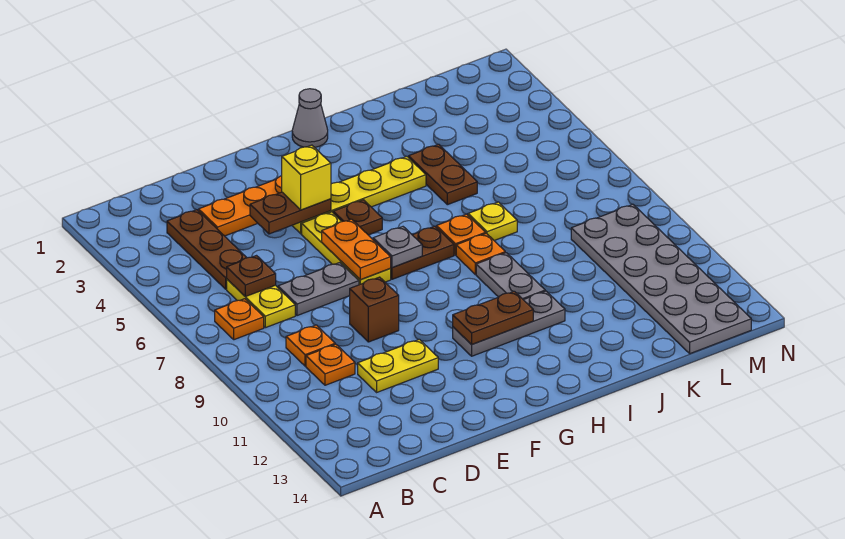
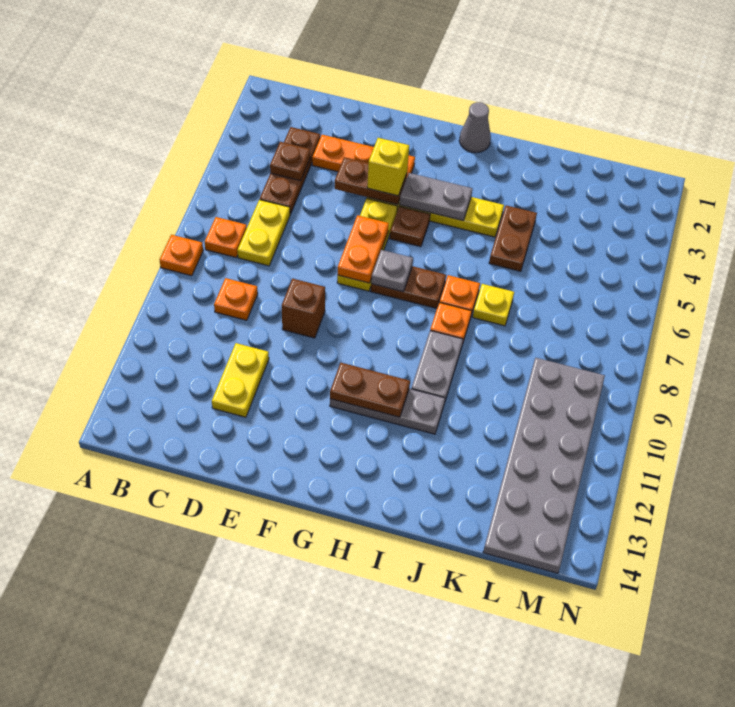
brown plate C6 level 2 -> brown plate C4 level 2
orange plate C10 level 1 -> orange plate A8 level 1
grey plate D7:E7 level 1 -> grey plate G4:H4 level 2
yellow plate D11:E11 level 1 -> yellow plate D11:D12 level 1

